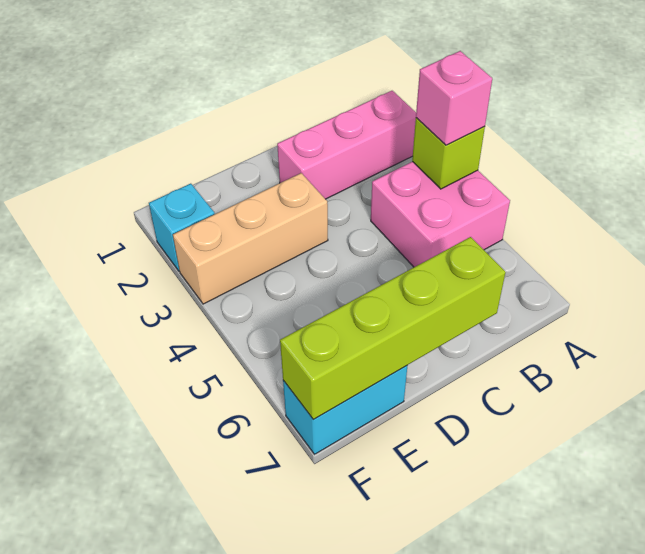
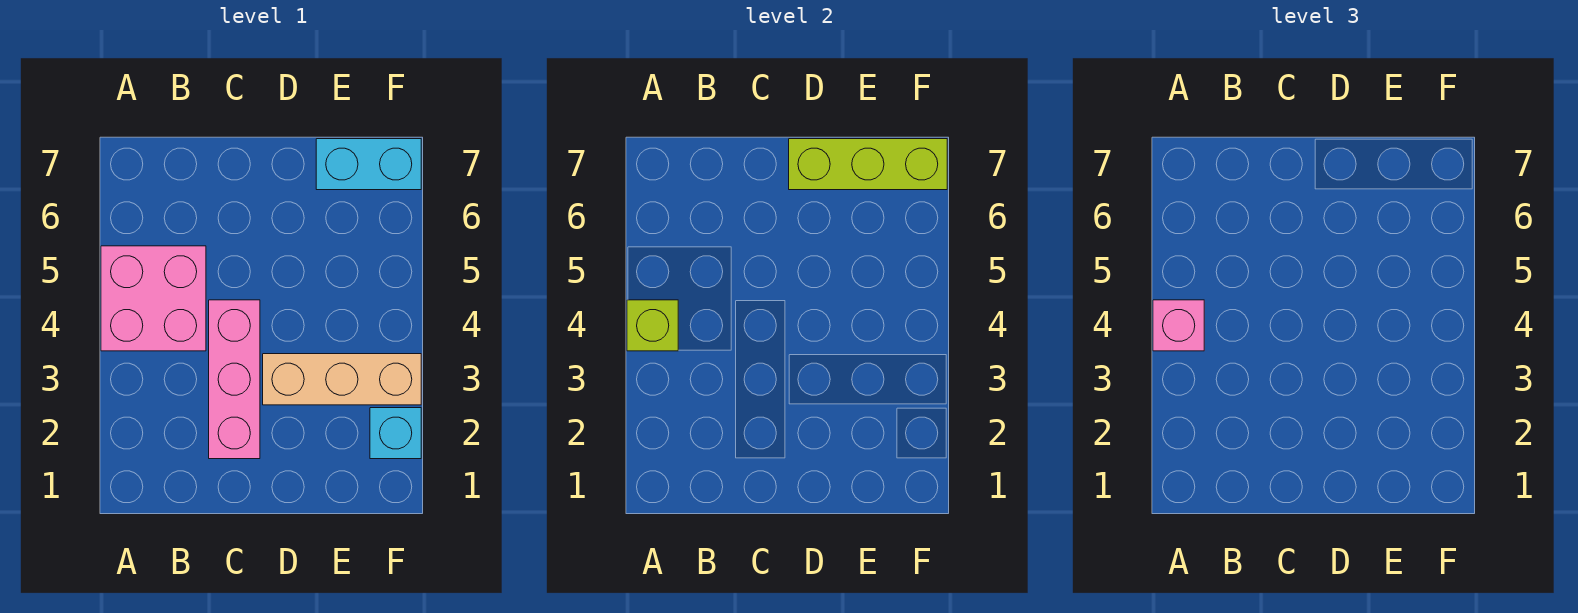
pink brick A2:C2 level 1 -> pink brick C2:C4 level 1
lime brick C7:F7 level 2 -> lime brick D7:F7 level 2

